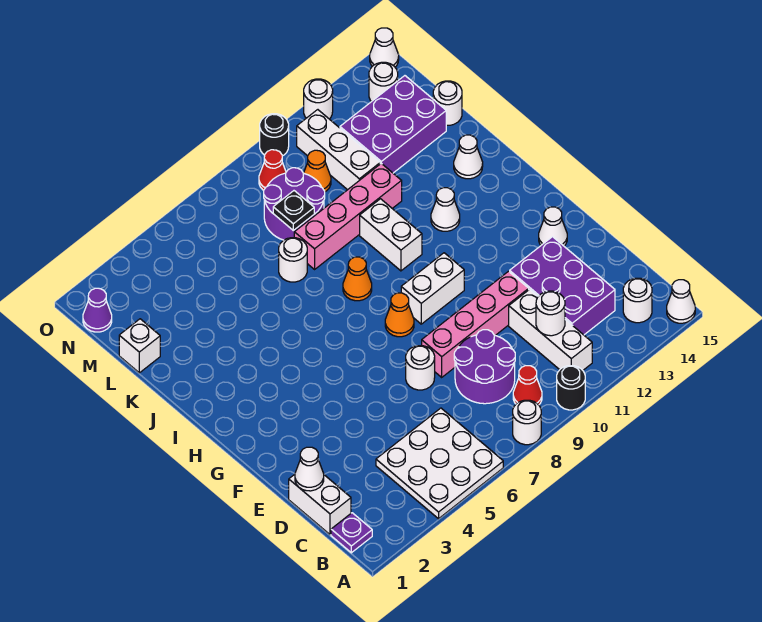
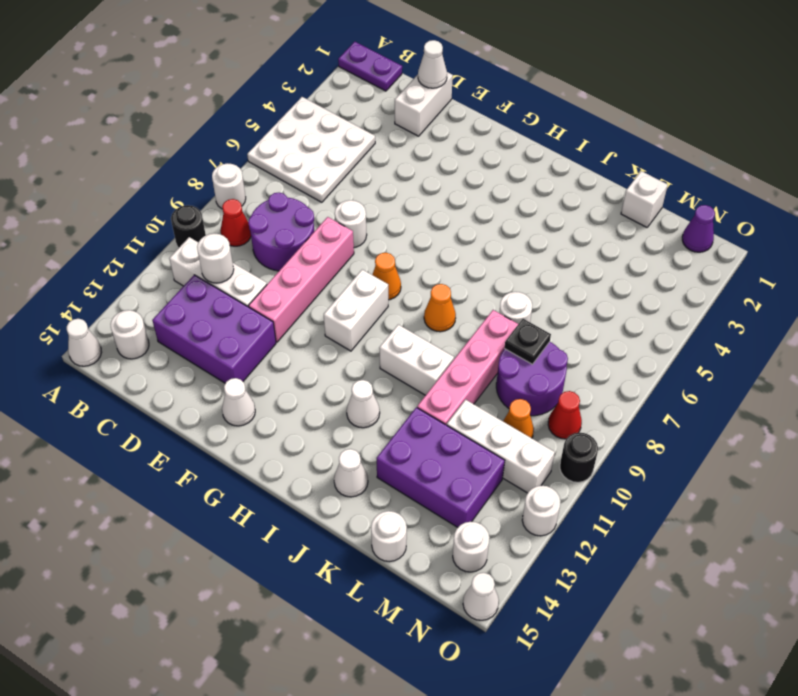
purple plate B1 level 1 -> purple plate A1:B1 level 1
white brick C1:D1 level 1 -> white brick D1:D2 level 1
purple brick L12:M14 level 1 -> purple brick K12:M13 level 1

